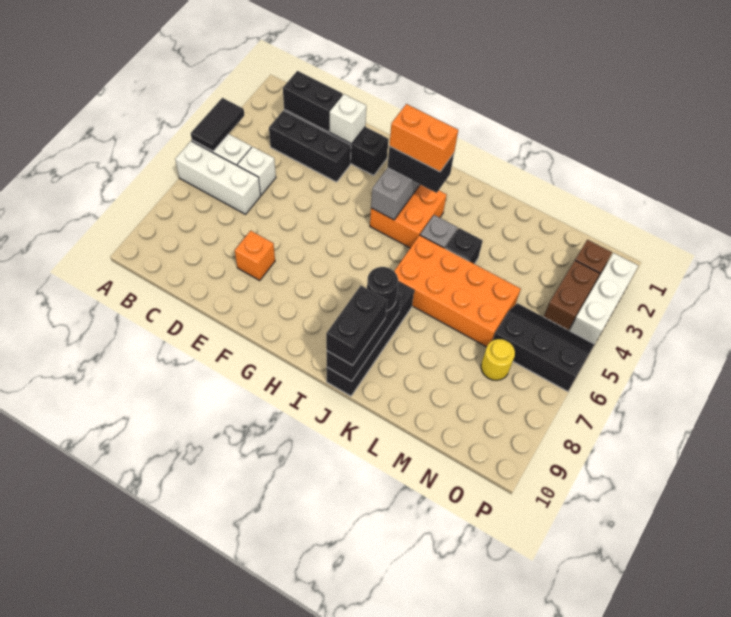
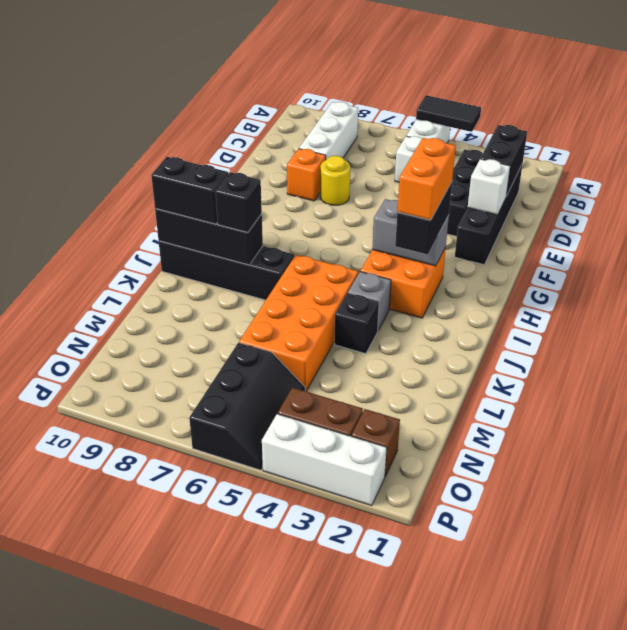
white brick A6:C6 level 1 -> white brick B8:D8 level 1
black round brick J8 level 3 -> black brick J8 level 3
yellow round brick N7 level 1 -> yellow round brick E7 level 1

